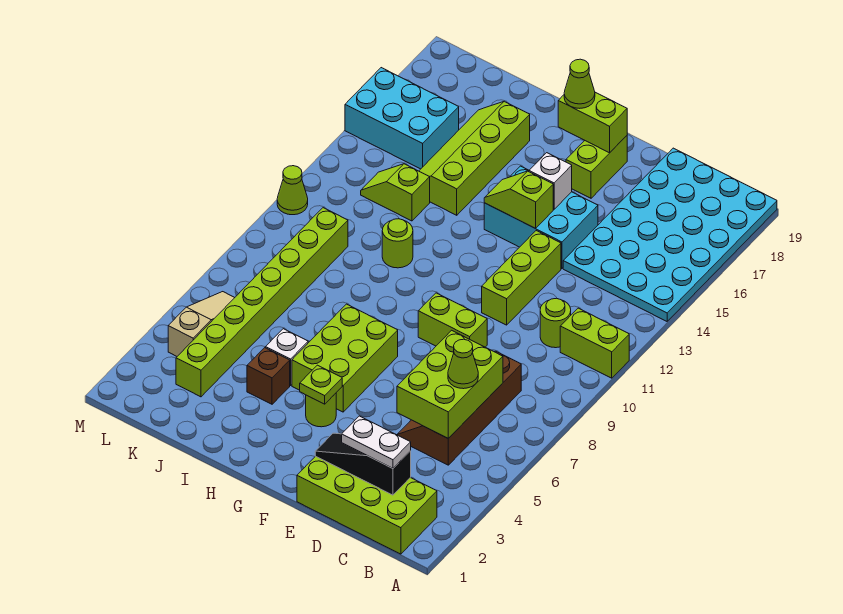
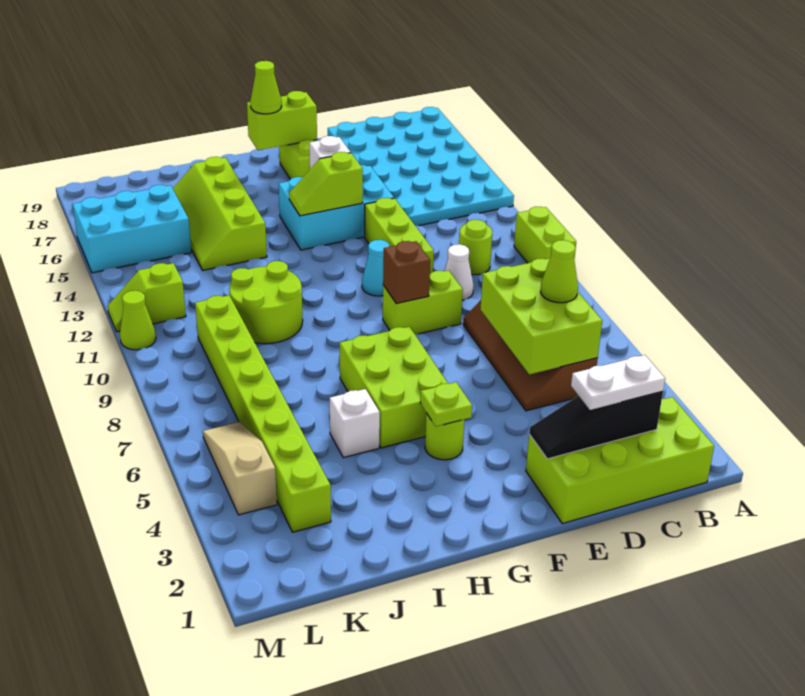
lime brick A11:B11 level 1 -> lime brick A10:A11 level 1
none -> white cone D10 level 1
none -> cyan cone F11 level 1
brown brick I4 level 1 -> brown brick F9 level 2
lime round brick I11 level 1 -> lime round brick I10:J11 level 1
lime slope J13:K13 level 1 top J -> lime slope L12:M12 level 1 top L

